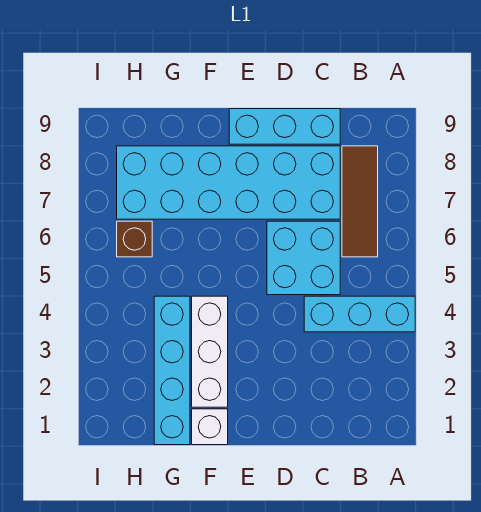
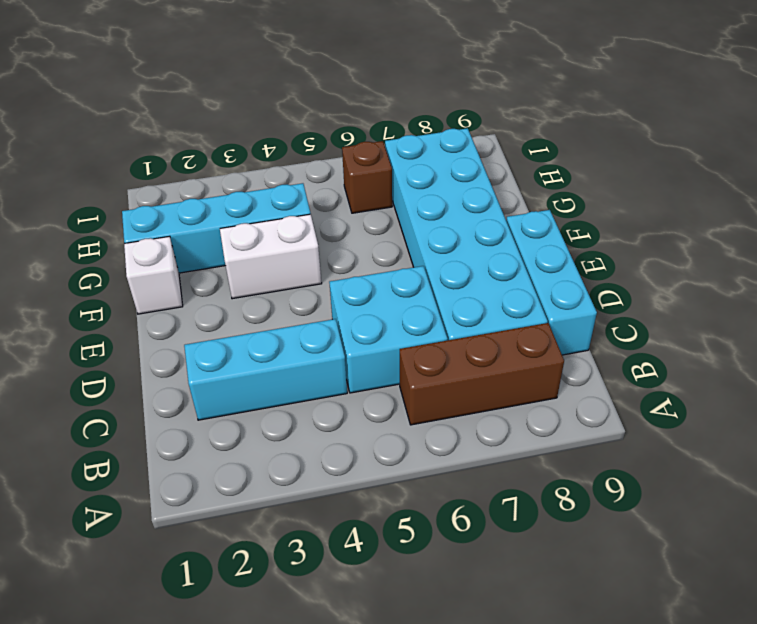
cyan brick A4:C4 level 1 -> cyan brick C2:C4 level 1
brown tile B6:B8 level 1 -> brown brick B6:B8 level 1
white brick F2:F4 level 1 -> white brick F3:F4 level 1

